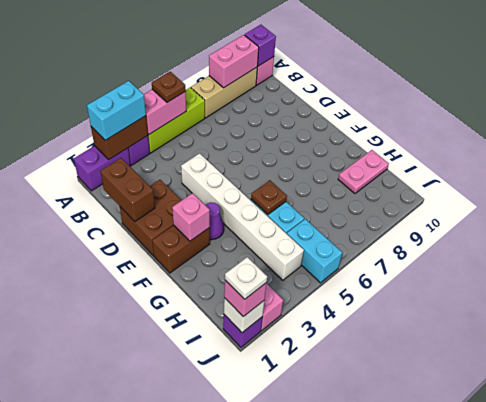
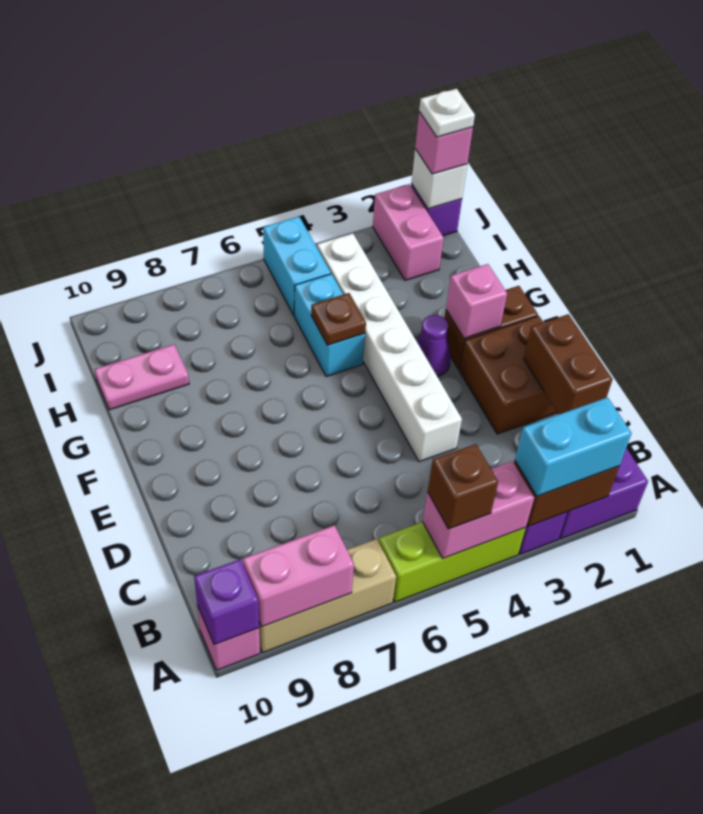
brown plate A5 level 3 -> brown brick A5 level 3

